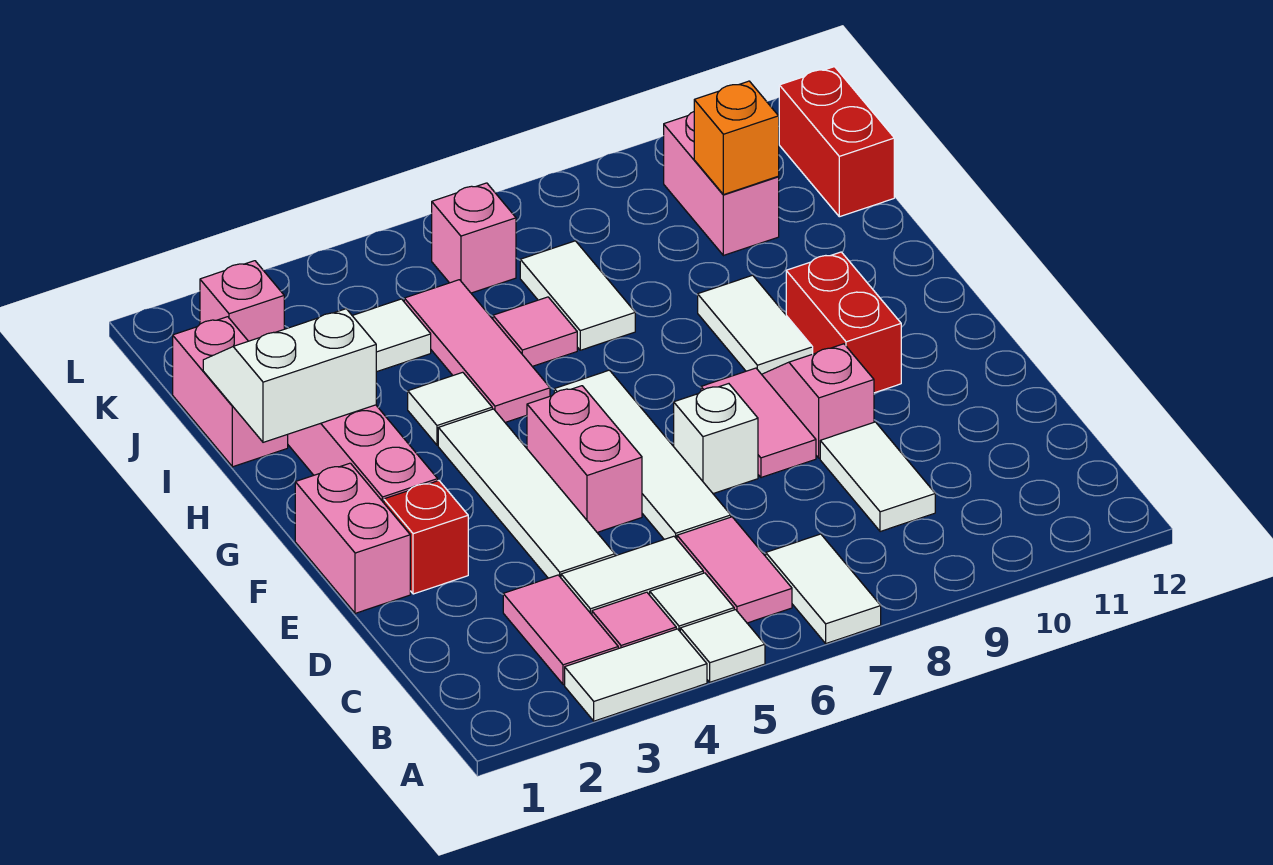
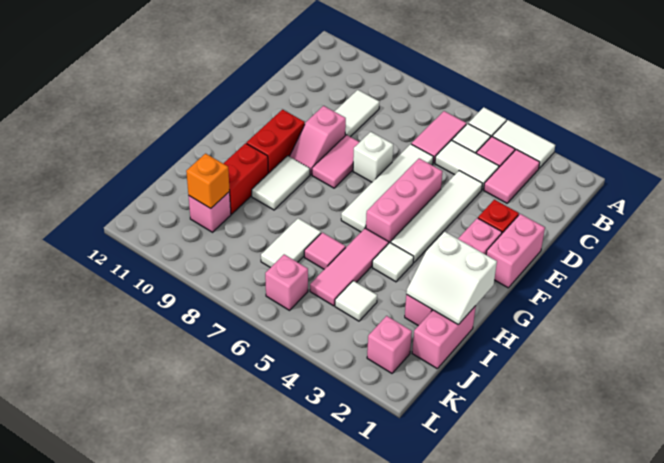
white tile A7:B7 level 1 -> none
pink brick E5:F5 level 1 -> pink brick E5:G5 level 1
pink brick J10:K10 level 1 -> pink brick J10 level 1
red brick J12:K12 level 1 -> red brick H10:I10 level 1

